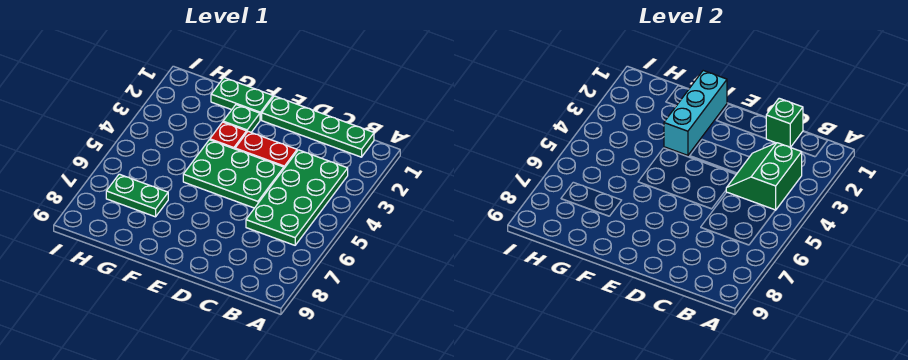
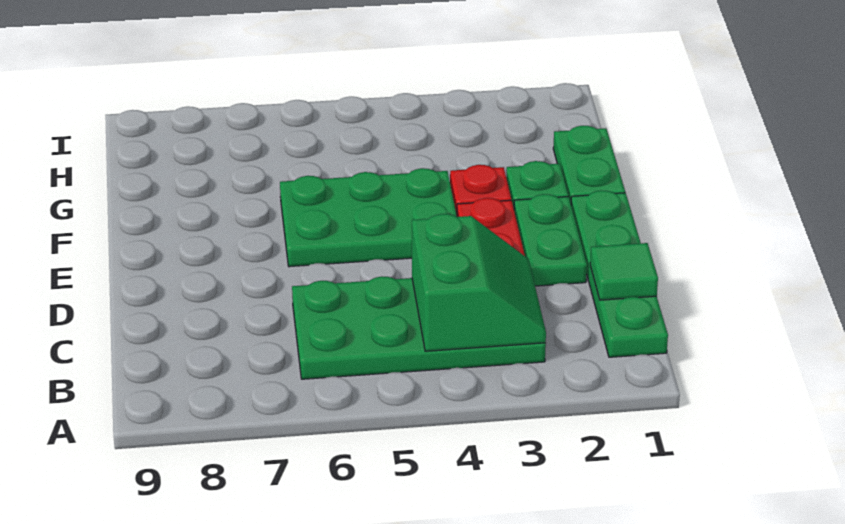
green slope B3:C4 level 2 top B -> green slope B3:C4 level 2 top 4
green brick C1 level 2 -> green tile C1 level 2
green plate D4:F5 level 1 -> green plate E4:F6 level 1
cyan brick F1:F3 level 2 -> none
green plate G7:H7 level 1 -> green plate D2:E2 level 1

